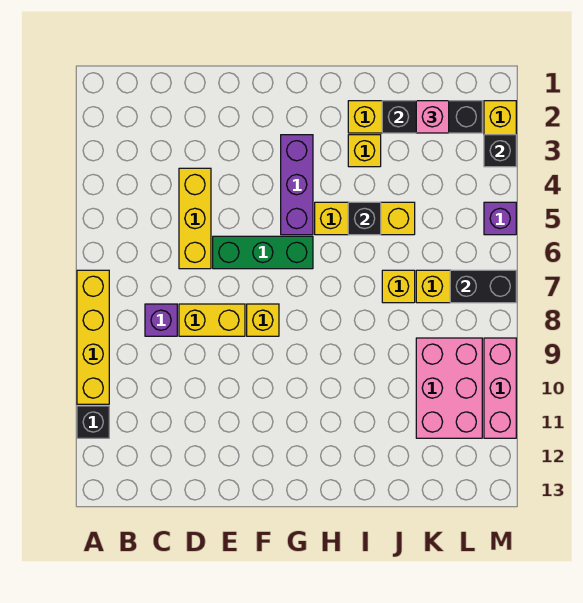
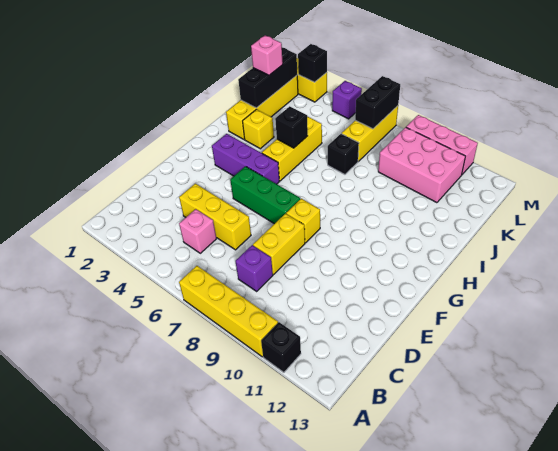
none -> pink brick C5 level 1
green brick E6:G6 level 1 -> green brick F5:F7 level 1
yellow brick J7 level 1 -> black brick J7 level 1

